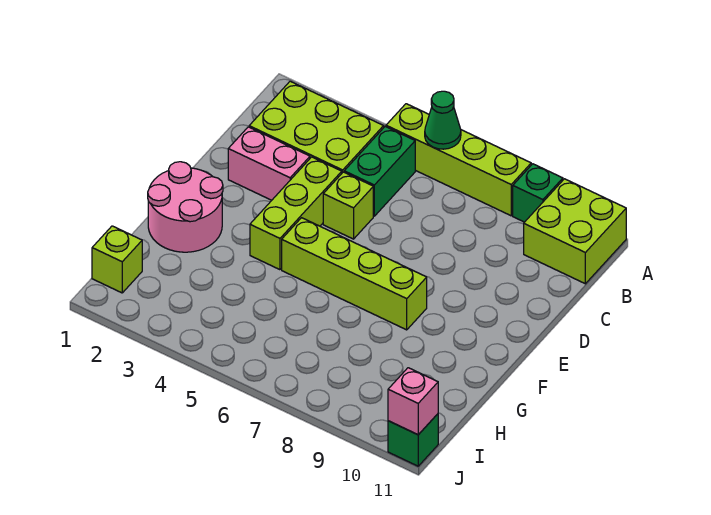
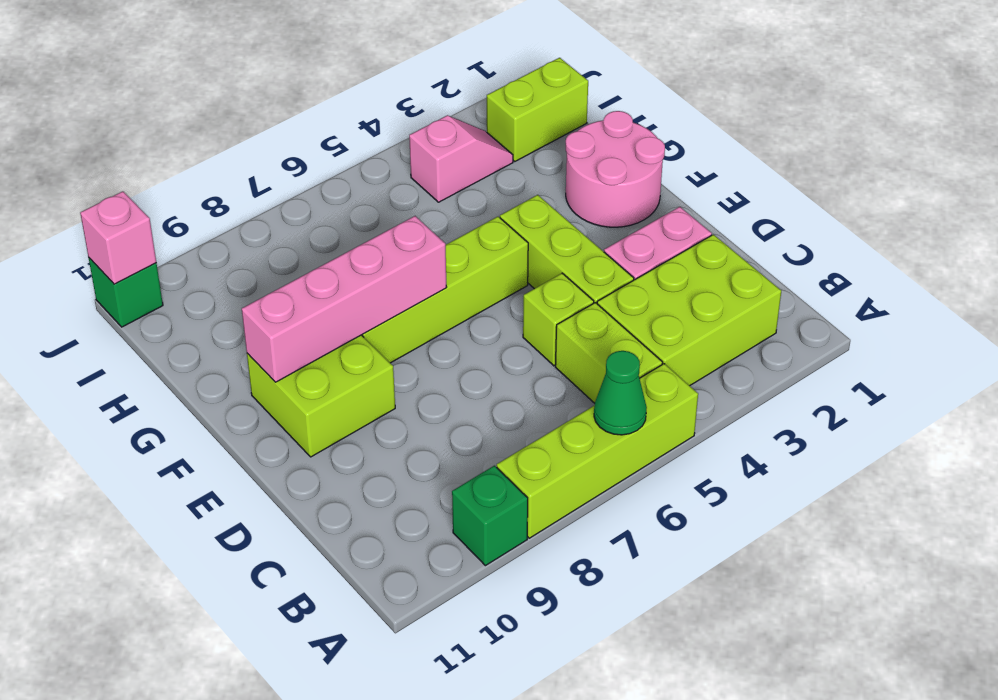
lime brick A10:B11 level 1 -> lime brick E9:F10 level 1
green brick B5:C5 level 1 -> lime brick B5:C5 level 1
none -> pink brick F7:F10 level 2
lime brick I1 level 1 -> lime brick I1:I2 level 1
none -> pink slope I3:I4 level 1 top 4

